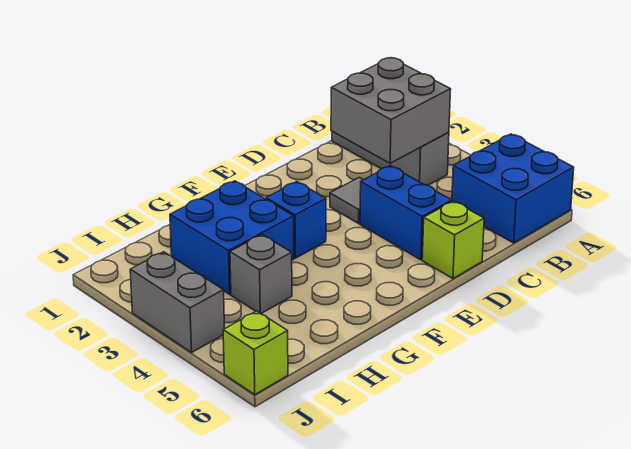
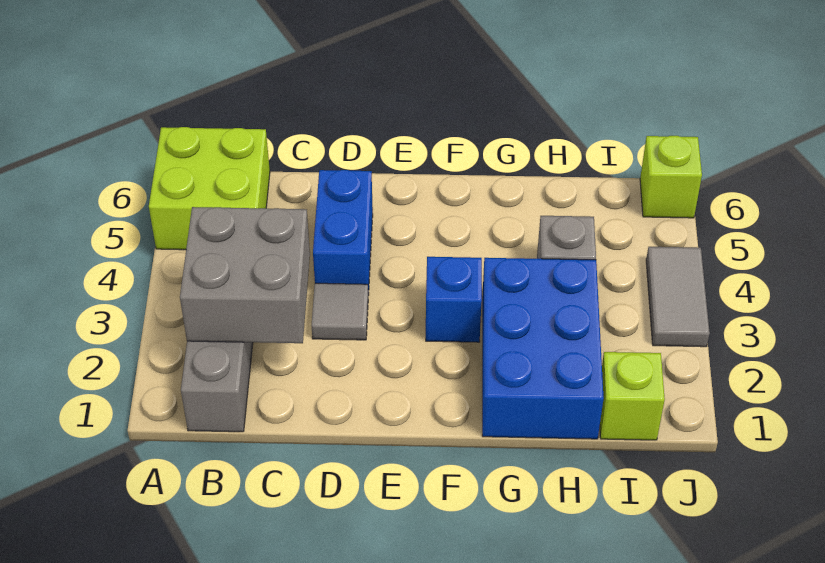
blue brick A5:B6 level 1 -> lime brick A5:B6 level 1
lime brick D6 level 1 -> lime brick I1 level 1
blue brick G2:H3 level 1 -> blue brick G1:H3 level 1
grey brick J3:J4 level 1 -> grey tile J3:J4 level 1

